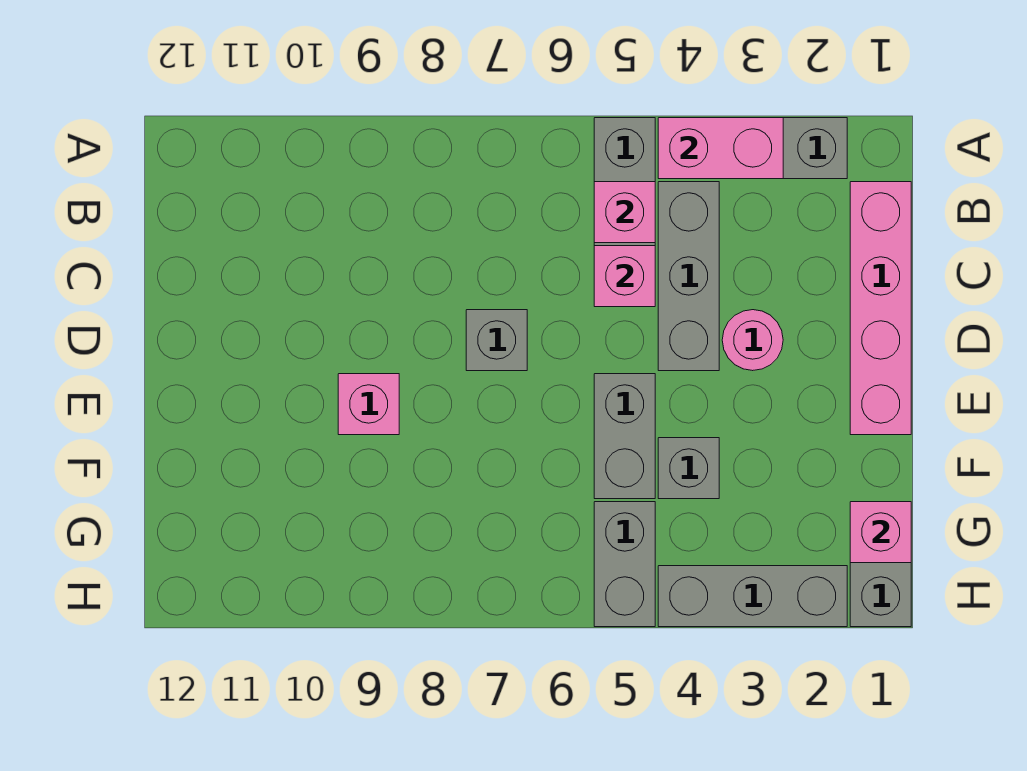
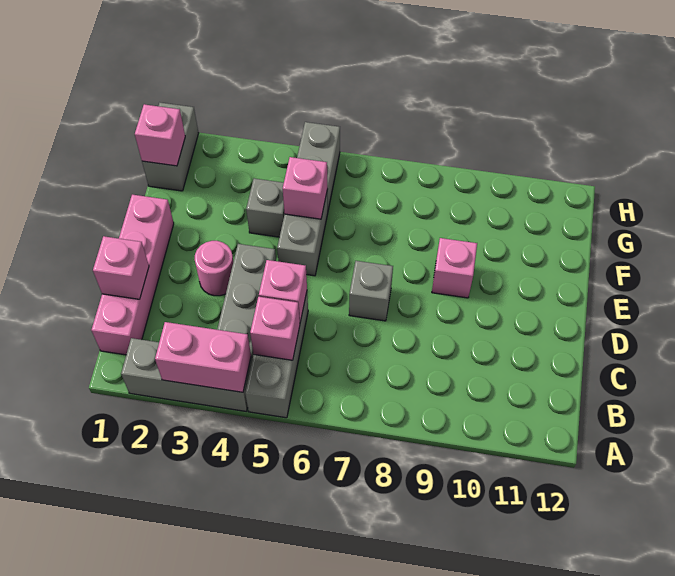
none -> pink brick C1 level 2
none -> pink brick F5 level 2
grey brick H2:H4 level 1 -> none

